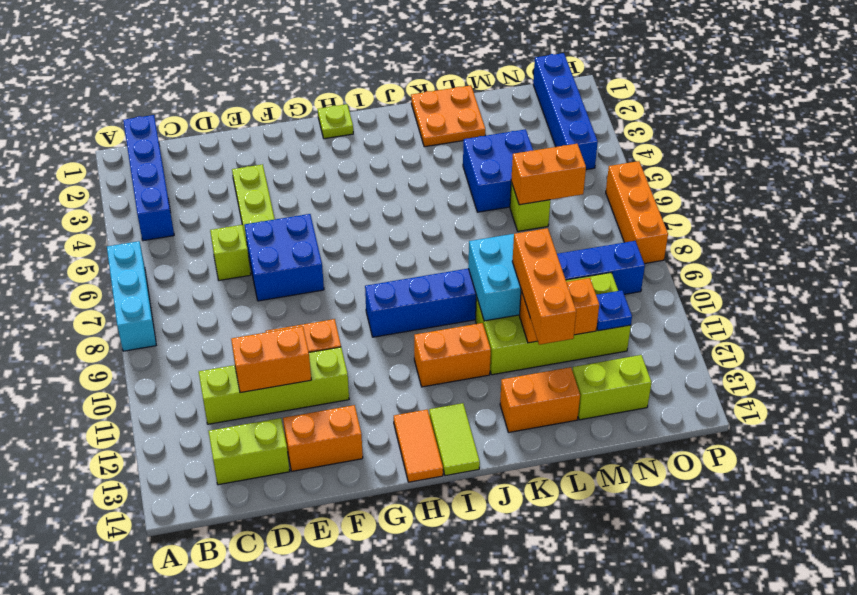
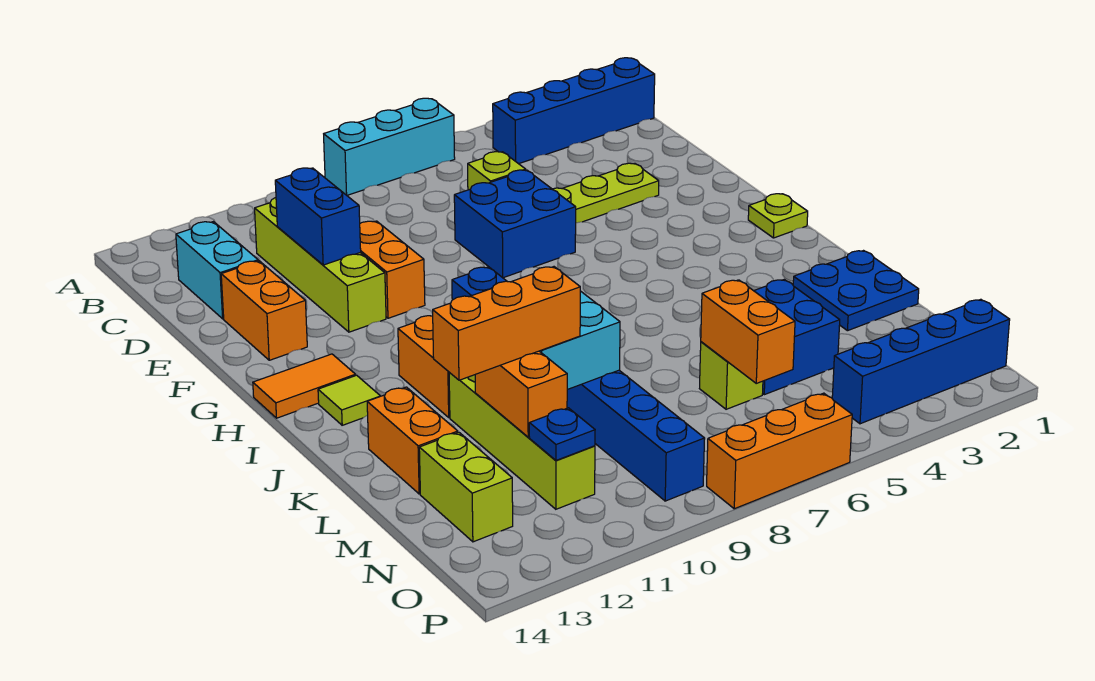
lime brick C13:D13 level 1 -> cyan brick C13:D13 level 1
orange brick D11:E11 level 2 -> blue brick D11:E11 level 2
lime tile I13:I14 level 1 -> lime tile I13 level 1
orange plate K1:L2 level 1 -> blue plate K1:L2 level 1
lime brick K10:N11 level 1 -> lime brick K11:N11 level 1

